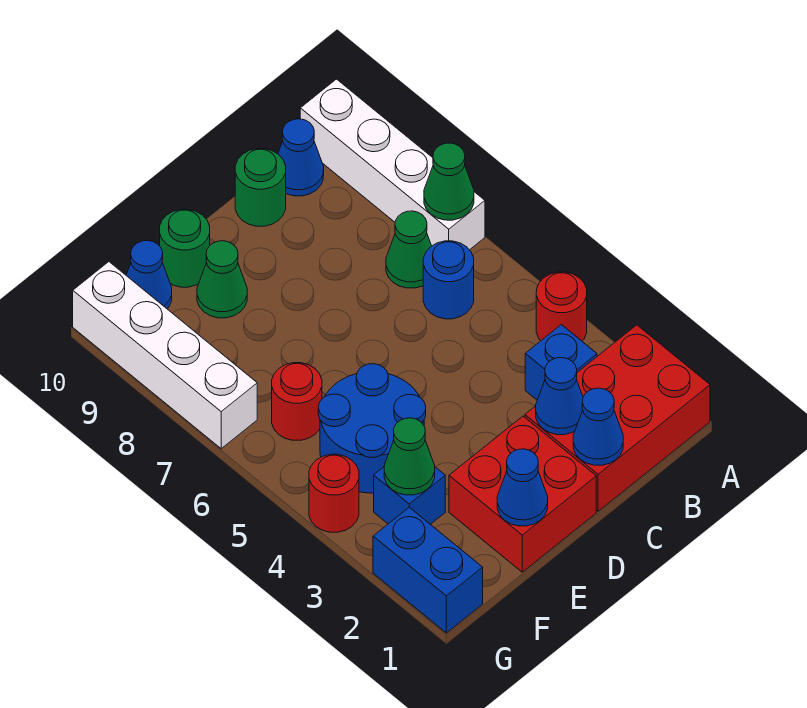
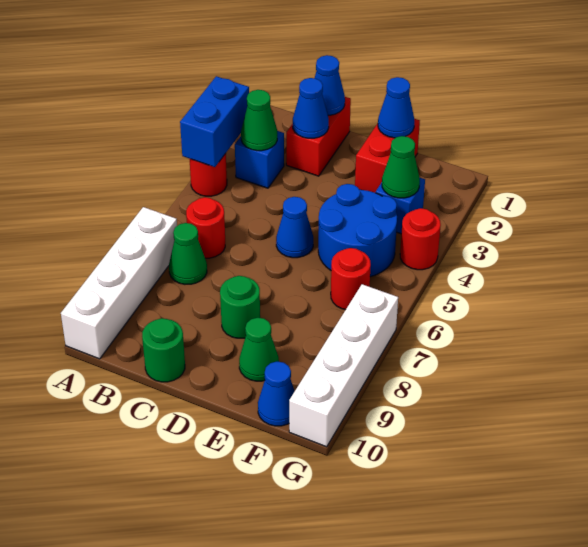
red brick A1:C2 level 1 -> red brick C1:C2 level 1
green cone A7 level 2 -> green cone B3 level 2
blue round brick B6 level 1 -> red round brick B6 level 1
blue cone B10 level 1 -> blue cone D5 level 1
red brick D1:E2 level 1 -> red brick E1:E2 level 1
green round brick E10 level 1 -> green round brick D8 level 1
blue brick G1:G2 level 1 -> blue brick A3:A4 level 2

